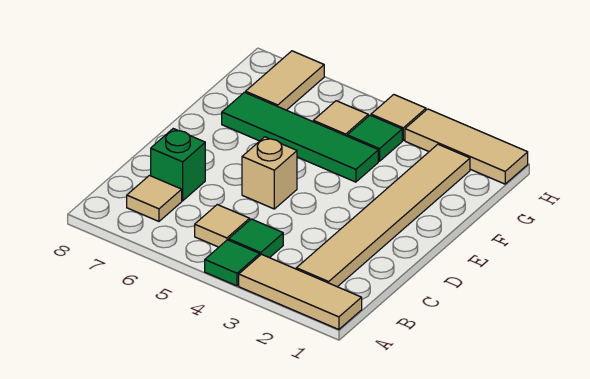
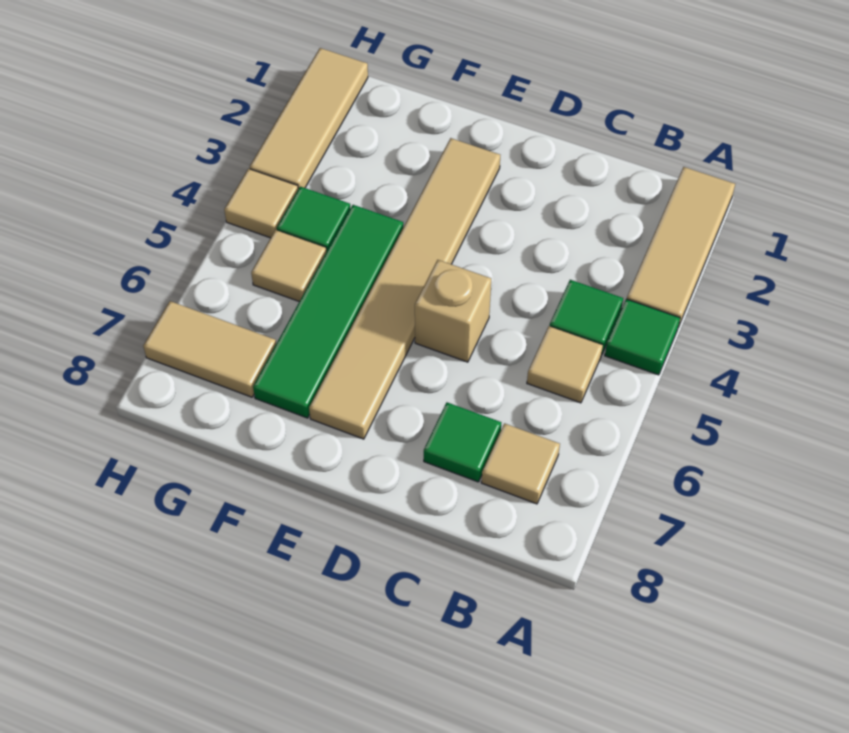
tan tile B2:G2 level 1 -> tan tile E2:E7 level 1
green brick C7 level 1 -> green tile C7 level 1

